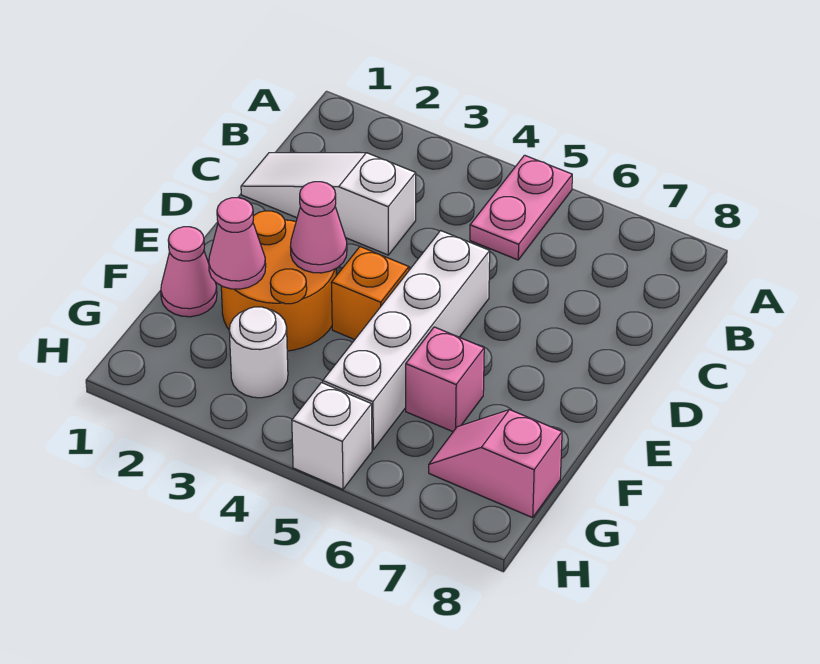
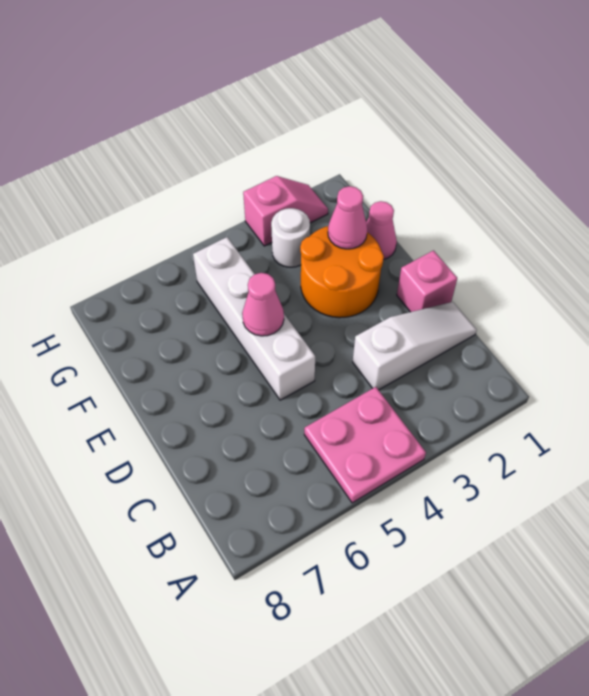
pink plate A5:B5 level 1 -> pink plate A4:B5 level 1
pink cone E3 level 2 -> pink cone E5 level 2
orange brick E4 level 1 -> none
pink brick F6 level 1 -> pink brick D1 level 1
pink slope G7:G8 level 1 top 8 -> pink slope H2:H3 level 1 top 3
white brick H5 level 1 -> none

